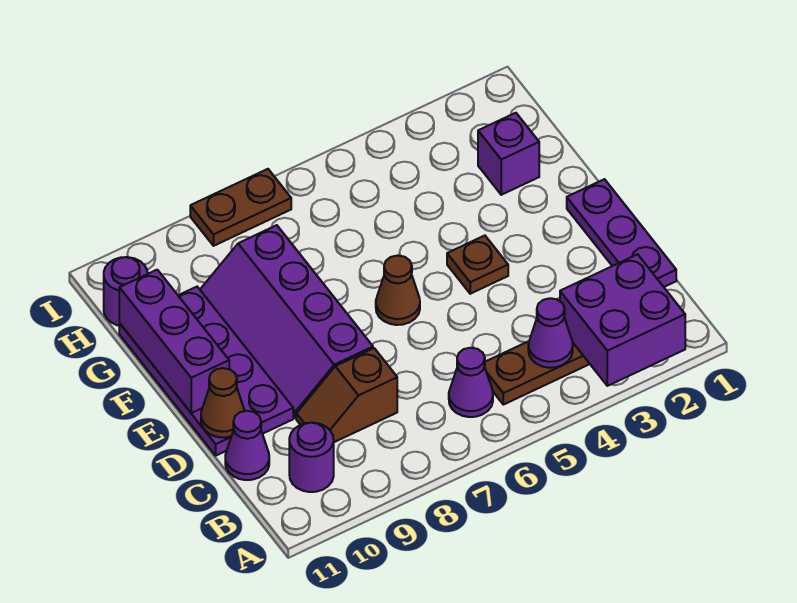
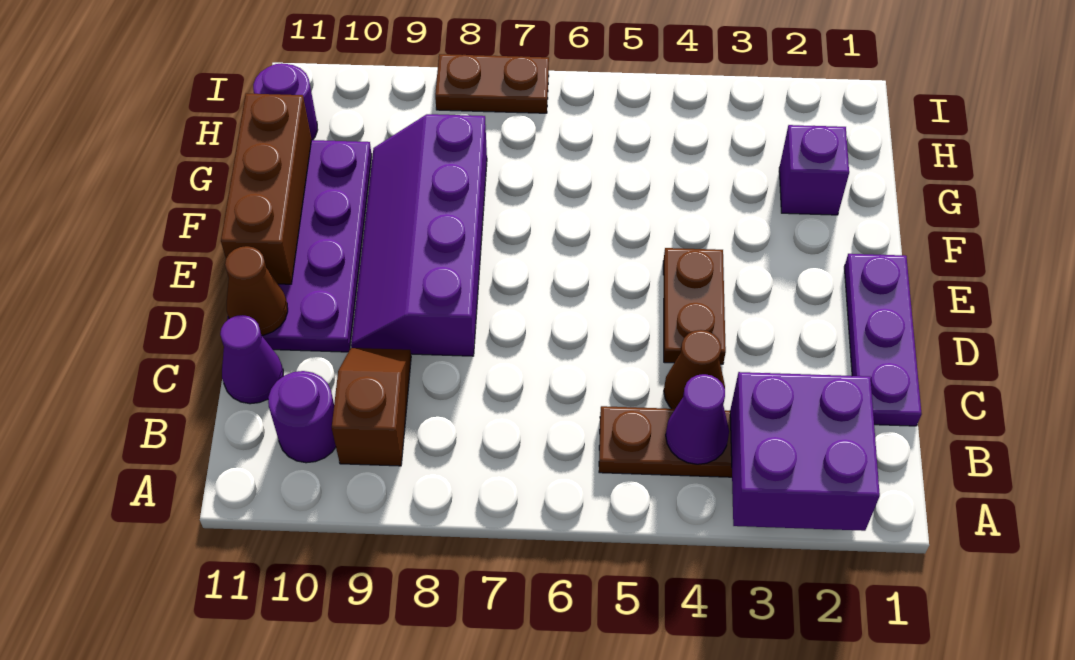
purple cone B6 level 1 -> none
brown slope C8:C9 level 1 top 8 -> brown slope B9:C9 level 1 top B
brown plate E4 level 1 -> brown plate D4:E4 level 1
brown cone E6 level 1 -> brown cone C4 level 1
purple brick E11:G11 level 2 -> brown brick E11:G11 level 2

